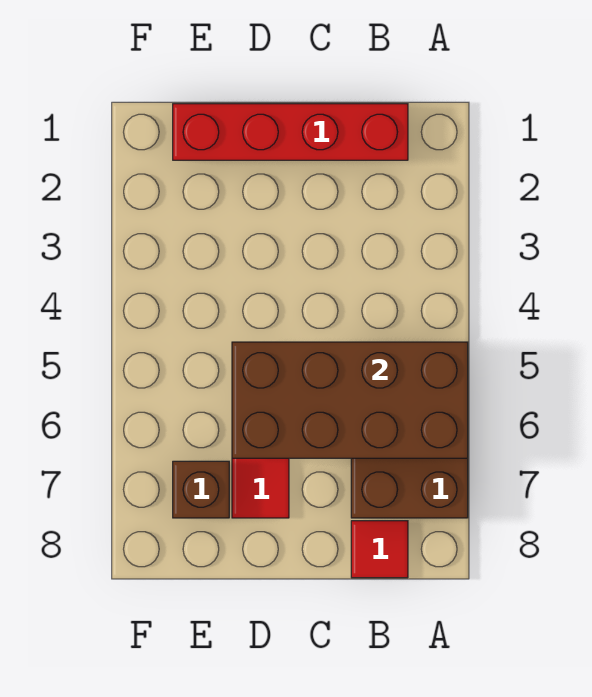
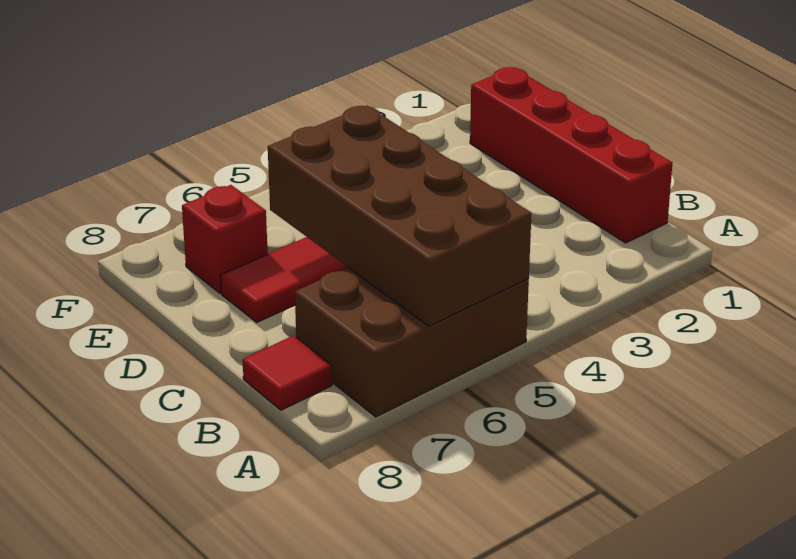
brown brick E7 level 1 -> red brick E7 level 1

